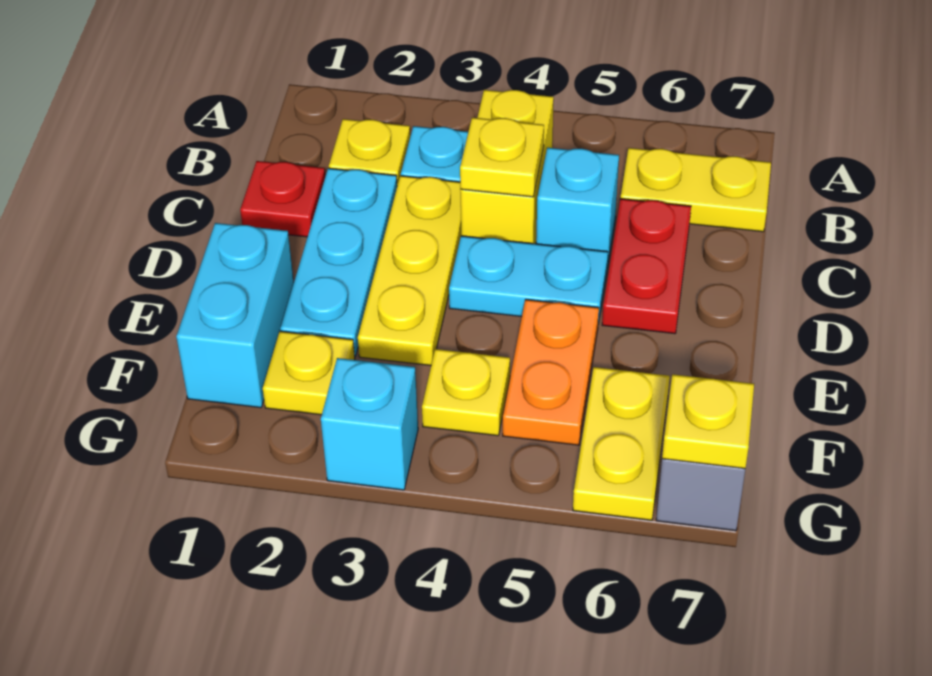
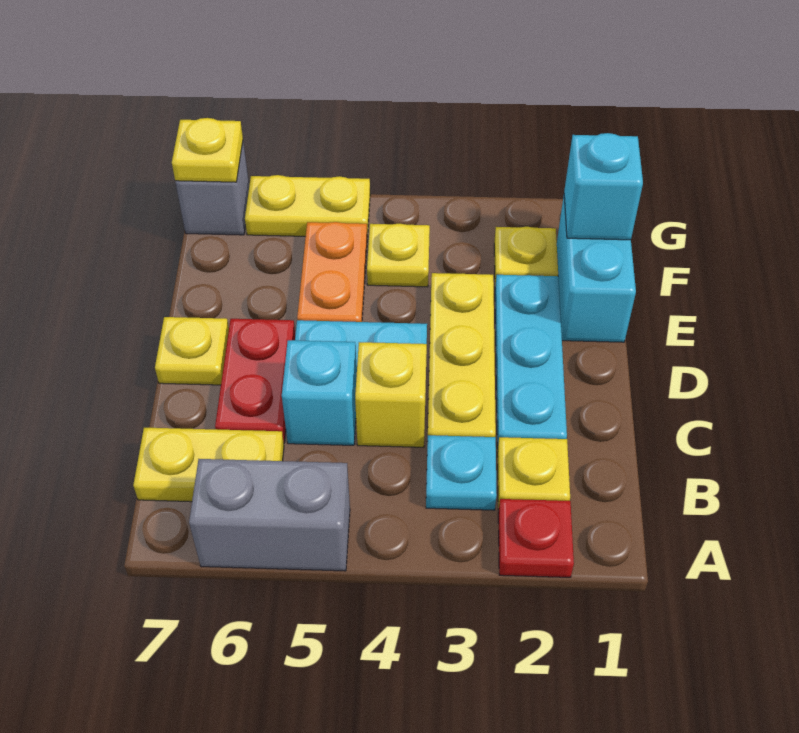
none -> grey brick A5:A6 level 1
yellow brick B4:C4 level 1 -> yellow brick C4 level 1
red plate C1 level 1 -> red plate A2 level 1
yellow plate C4 level 2 -> yellow plate D7 level 1
yellow plate F6:G6 level 1 -> yellow plate G5:G6 level 1
cyan brick G3 level 1 -> cyan brick F1 level 2

